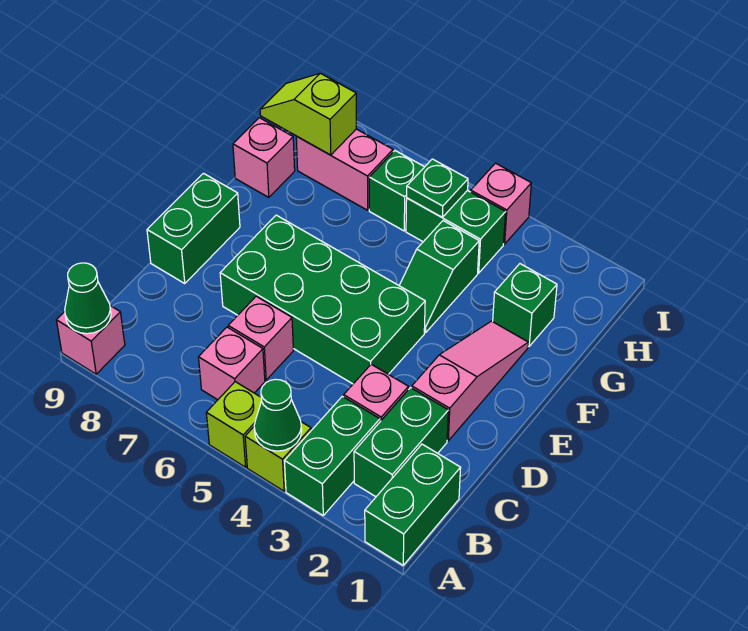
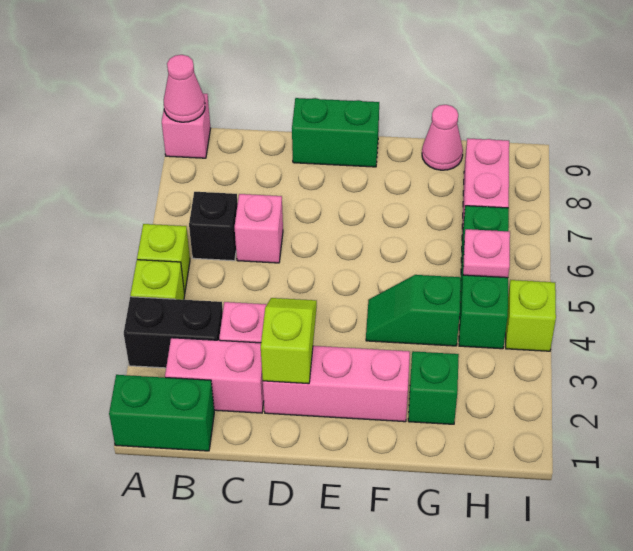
green brick A3:B3 level 1 -> black brick A3:B3 level 1
green cone A4 level 2 -> none
green cone A9 level 2 -> pink cone A9 level 2
green brick B2:C2 level 1 -> pink brick B2:C2 level 1
pink brick B6 level 1 -> black brick B6 level 1
pink slope D2:F2 level 1 top D -> pink brick D2:F2 level 1
green brick D4:E7 level 1 -> none
pink brick G9 level 1 -> pink cone G9 level 1
green plate H5 level 2 -> pink plate H5 level 2
lime slope H8:H9 level 2 top 8 -> lime slope D2:D3 level 2 top 2
pink brick I4 level 1 -> lime brick I4 level 1

